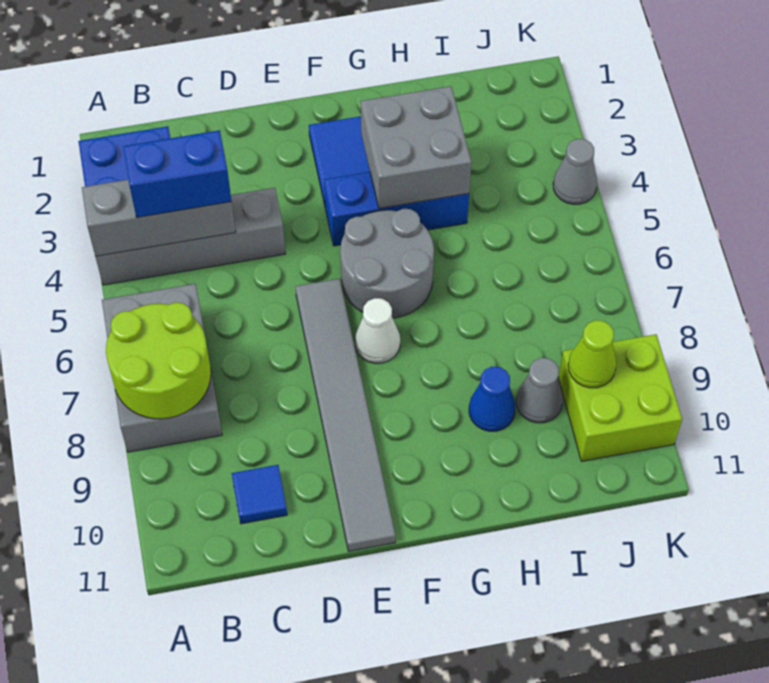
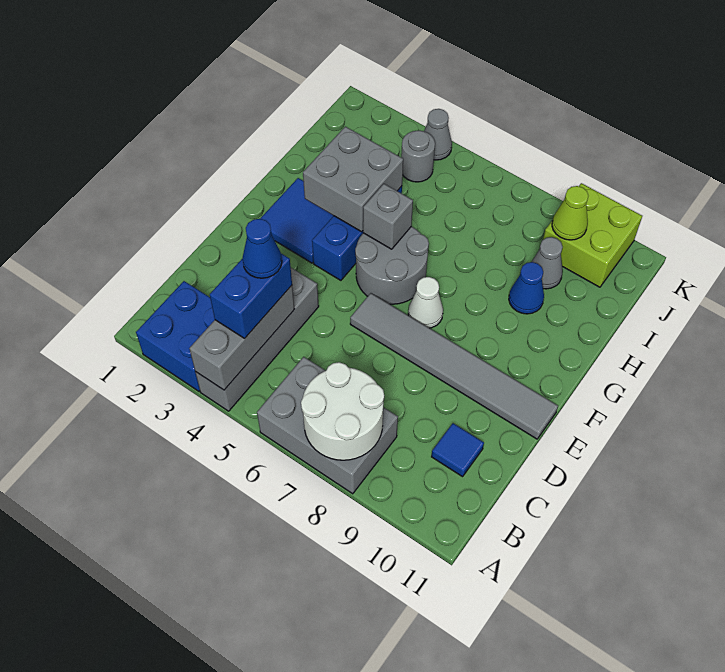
lime round brick A7:B8 level 2 -> white round brick A7:B8 level 2
none -> blue cone C4 level 4
none -> grey brick G5 level 2
none -> grey round brick J4 level 1

